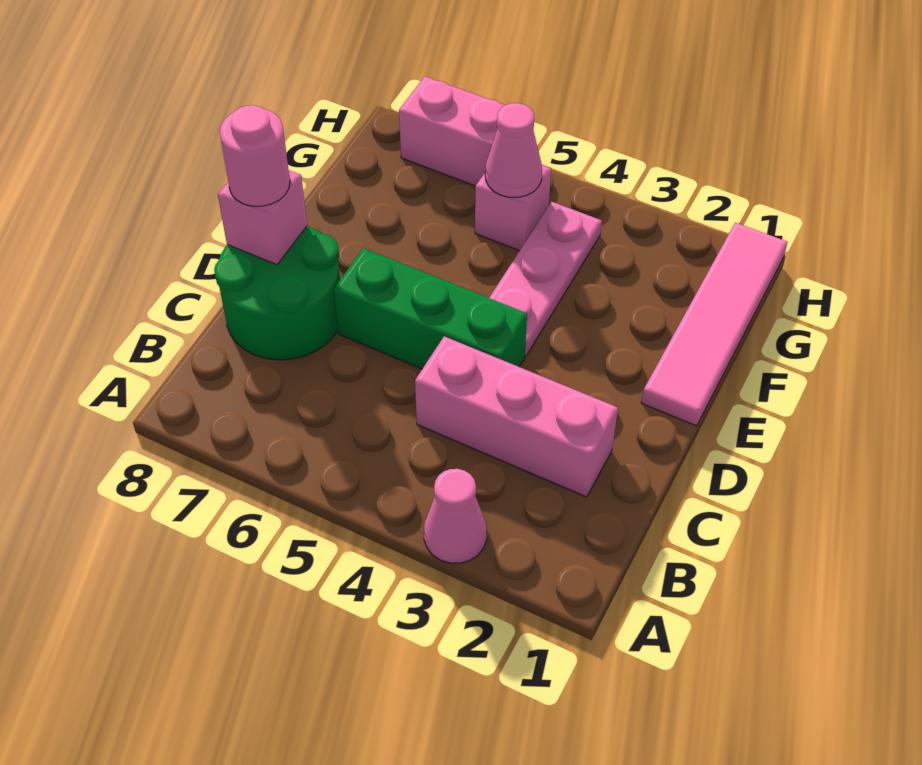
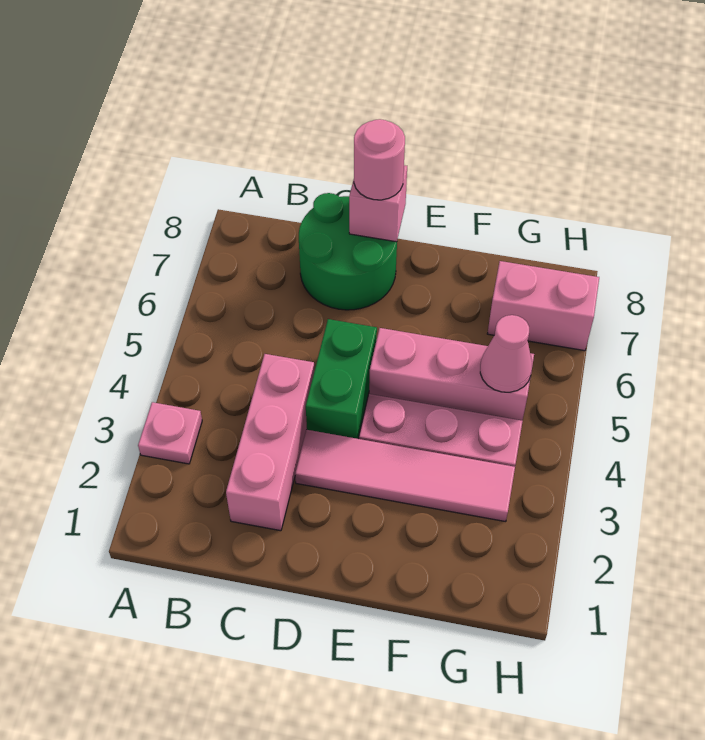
pink cone A3 level 1 -> pink plate A3 level 1
green brick D4:D6 level 1 -> green brick D4:D5 level 1
pink tile E1:H1 level 1 -> pink tile D3:G3 level 1
pink brick G5 level 1 -> pink brick E5:G5 level 1
pink brick H6:H7 level 1 -> pink brick G7:H7 level 1

